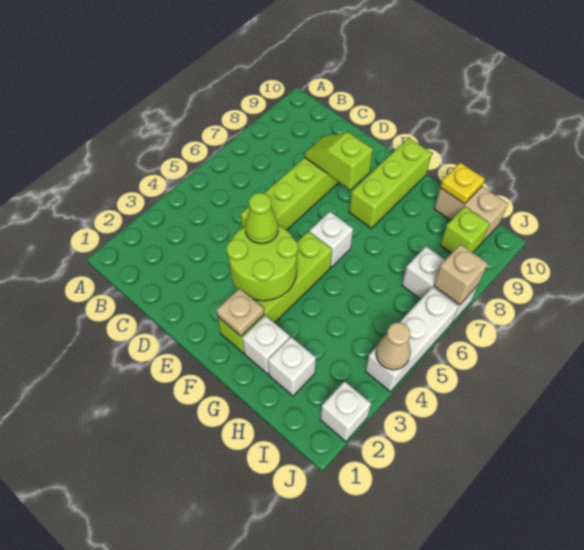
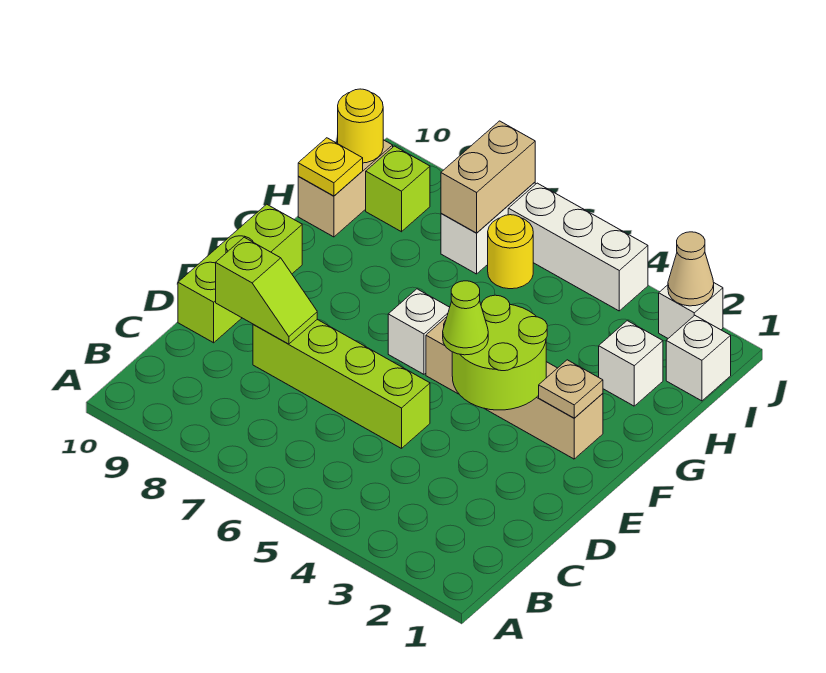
lime slope D8:E8 level 2 top E -> lime slope D8:D9 level 2 top 9
lime brick F2:F5 level 1 -> tan brick F2:F5 level 1
lime brick F8:F10 level 1 -> lime brick D10:F10 level 1
white brick G2 level 1 -> white brick I1 level 1
none -> yellow round brick I6 level 1
none -> yellow round brick I10 level 2
tan cone J4 level 2 -> tan cone J2 level 2
tan brick J7 level 2 -> tan brick I7:J7 level 2

